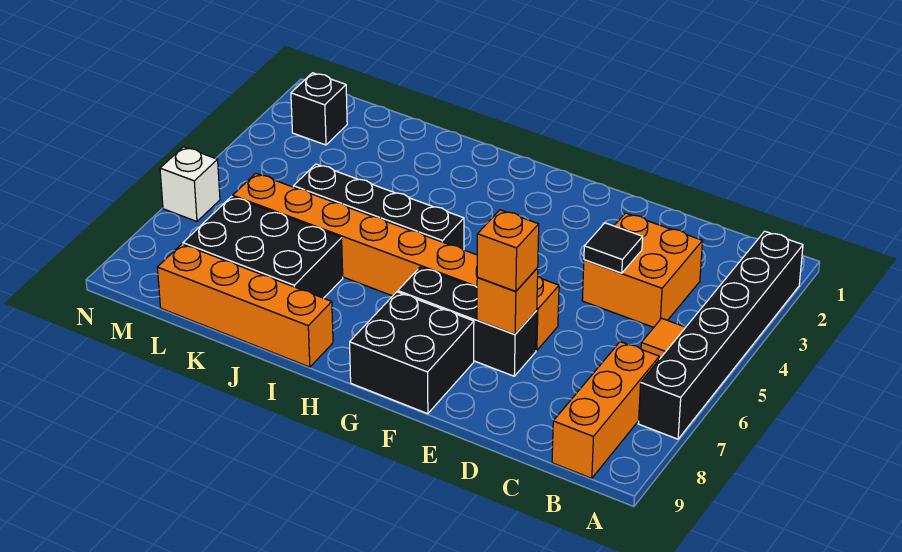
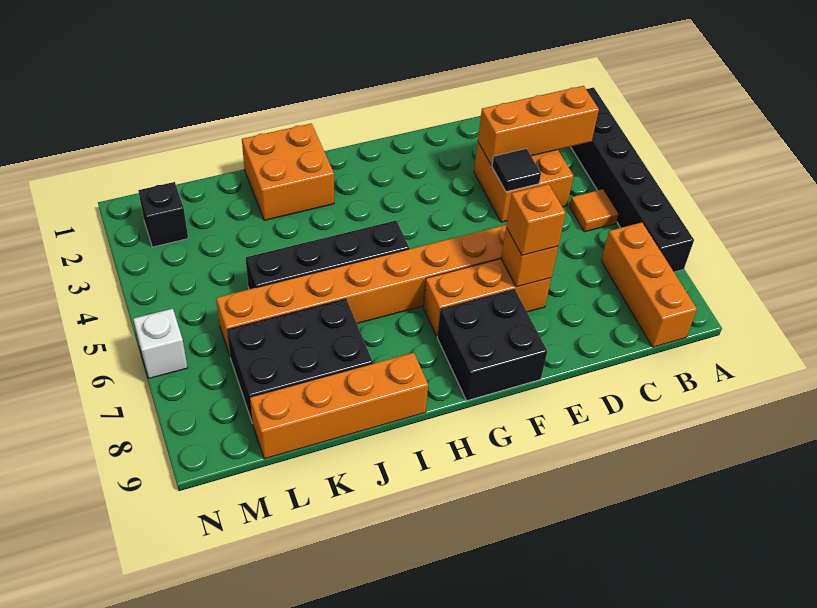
none -> orange brick B3:D3 level 2
black brick E7:G7 level 1 -> orange brick E7:G7 level 1
none -> orange brick I1:J2 level 1

